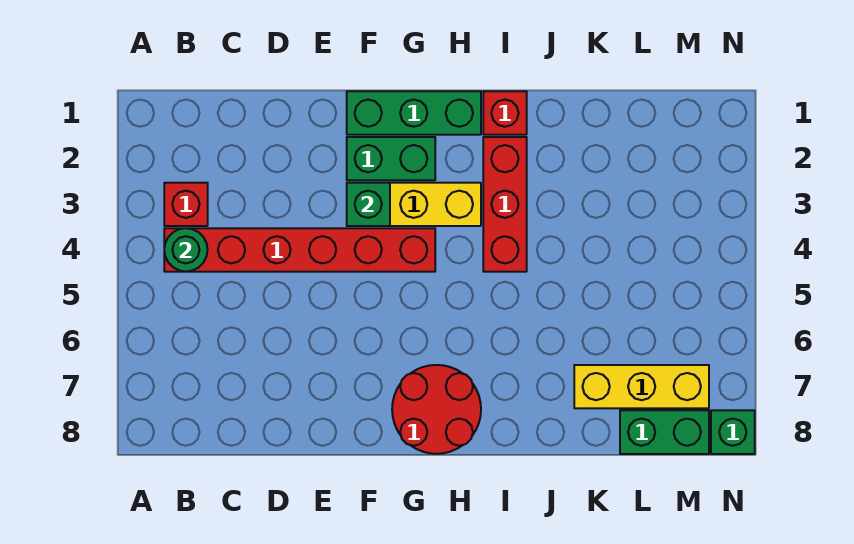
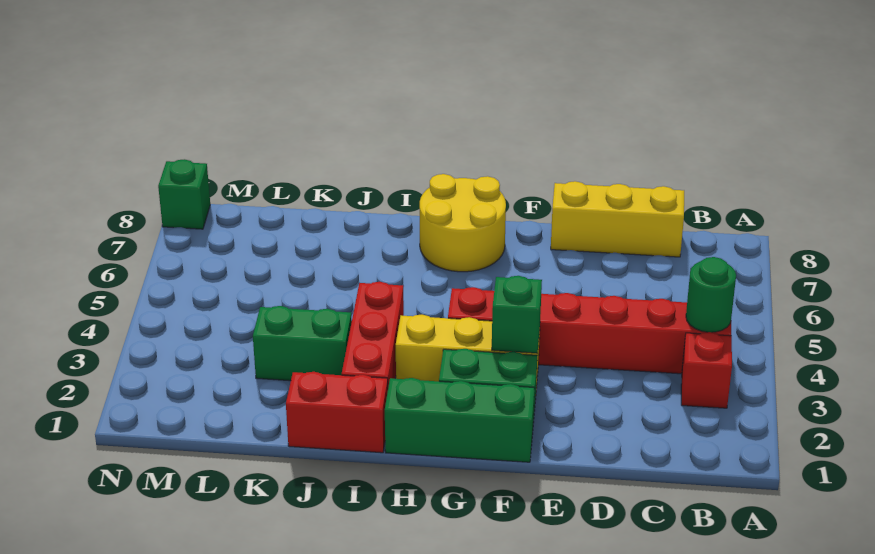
red round brick G7:H8 level 1 -> yellow round brick G7:H8 level 1
red brick I1 level 1 -> red brick I1:J1 level 1
yellow brick K7:M7 level 1 -> yellow brick C8:E8 level 1
green brick L8:M8 level 1 -> green brick J3:K3 level 1

